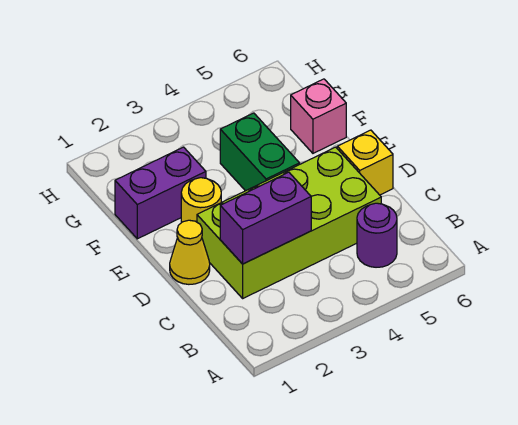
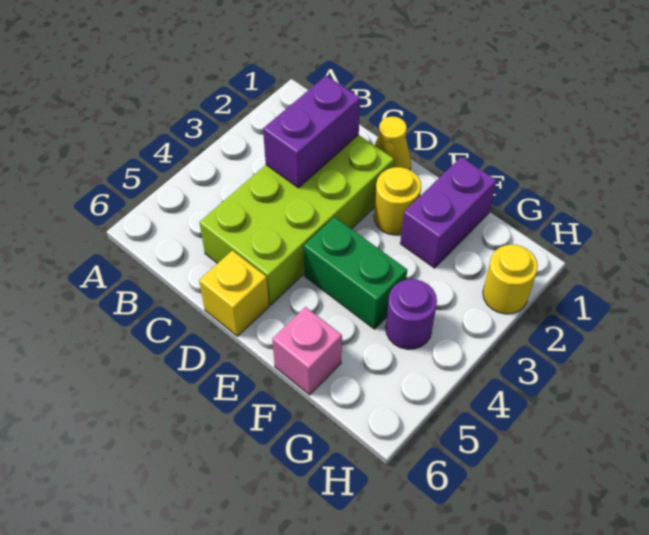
purple round brick B5 level 1 -> purple round brick G4 level 1
none -> yellow round brick H2 level 1

